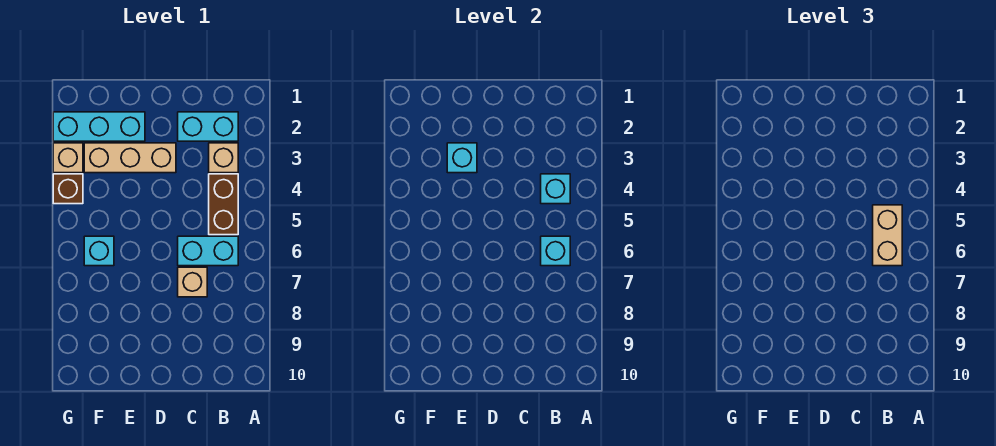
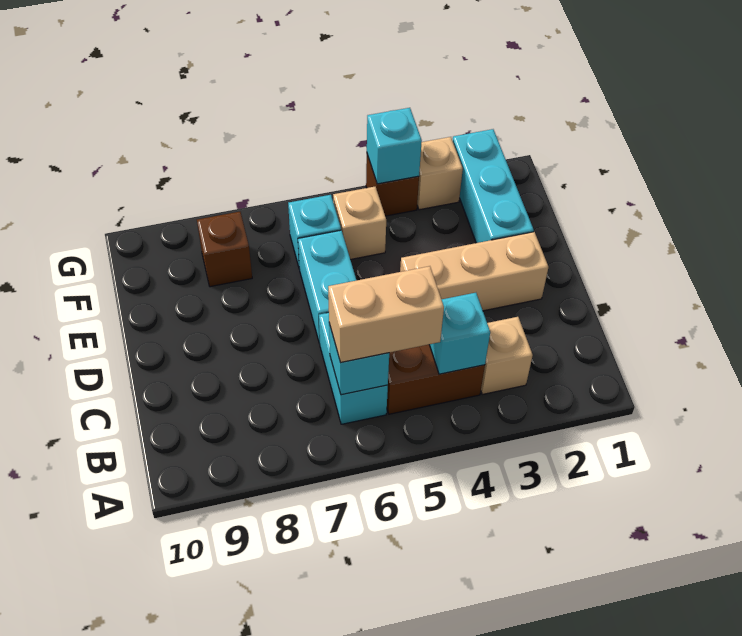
cyan brick B2:C2 level 1 -> cyan brick D6:E6 level 1
tan brick C7 level 1 -> tan brick F5 level 1
tan brick D3:F3 level 1 -> tan brick D2:D4 level 1
cyan brick E3 level 2 -> cyan brick G4 level 2
none -> brown brick F8 level 1

